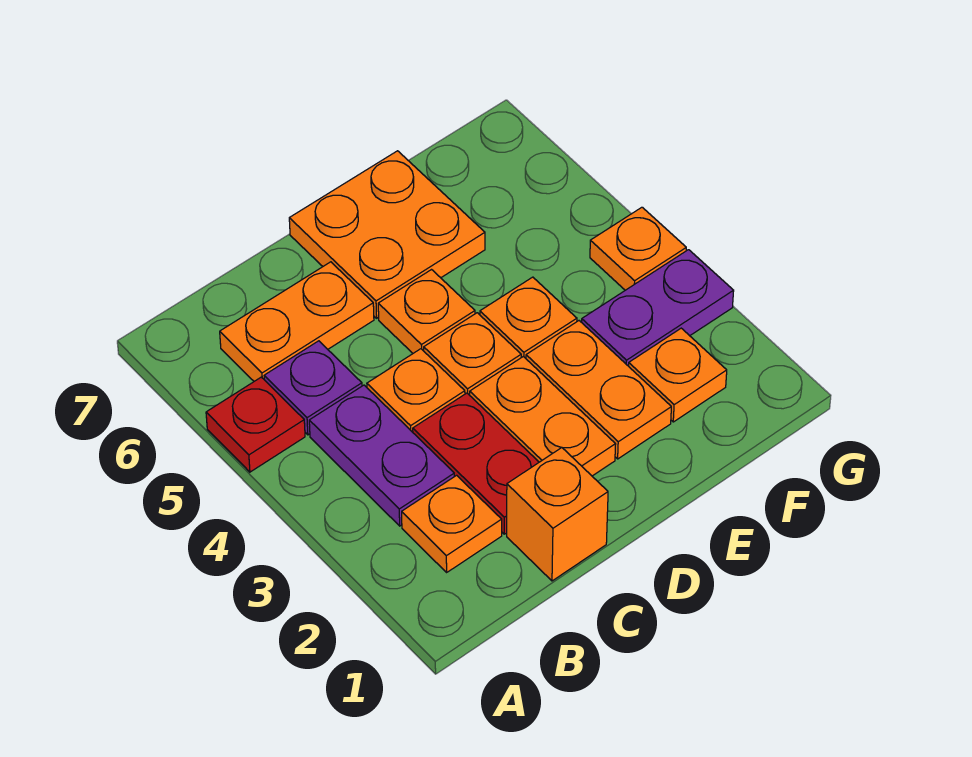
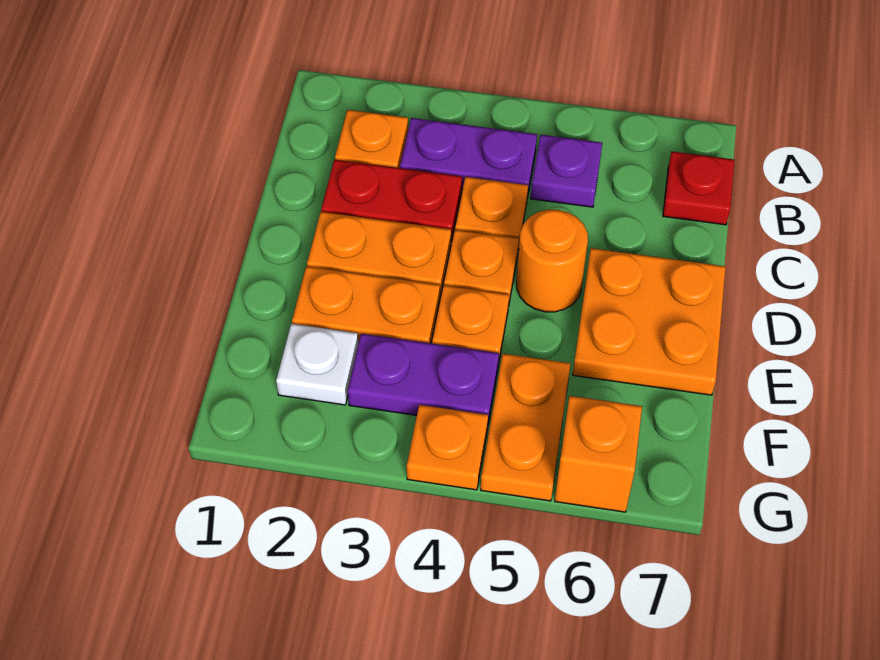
red plate A5 level 1 -> red plate B7 level 1
orange plate B6:C6 level 1 -> orange plate F5:G5 level 1
orange brick C1 level 1 -> orange brick G6 level 1
orange plate D5 level 1 -> orange round brick D5 level 1
orange plate F2 level 1 -> white plate F2 level 1
purple plate F3:G3 level 1 -> purple plate F3:F4 level 1

